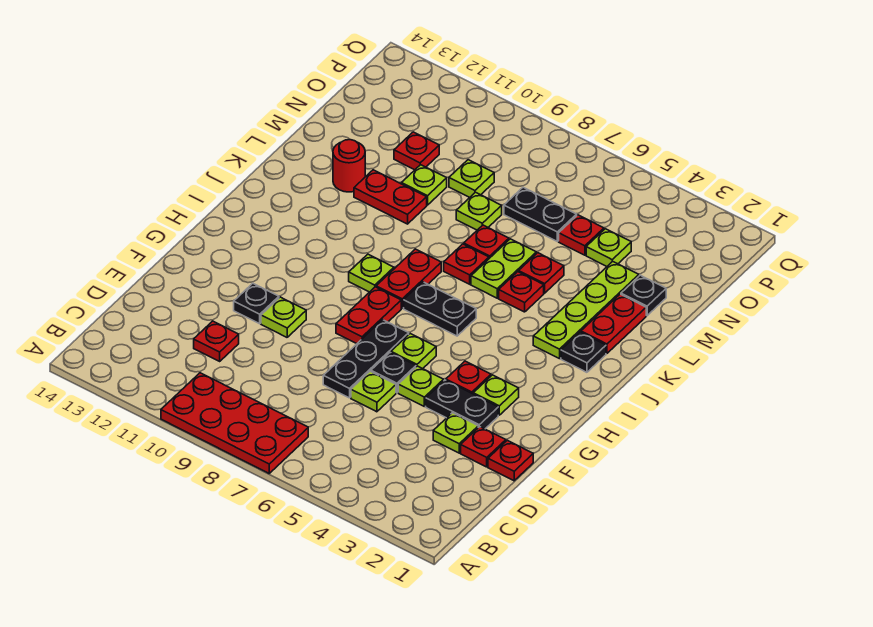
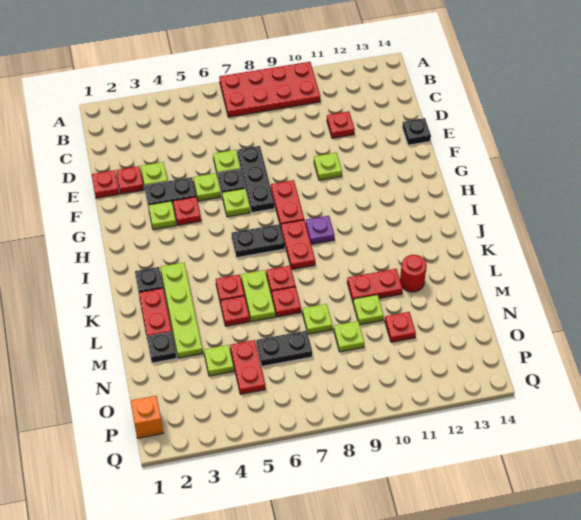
black plate F11 level 1 -> black plate E14 level 1
lime plate I9 level 1 -> purple plate I9 level 1
red plate N5 level 1 -> red plate N5:O5 level 1
none -> orange brick P1 level 1

